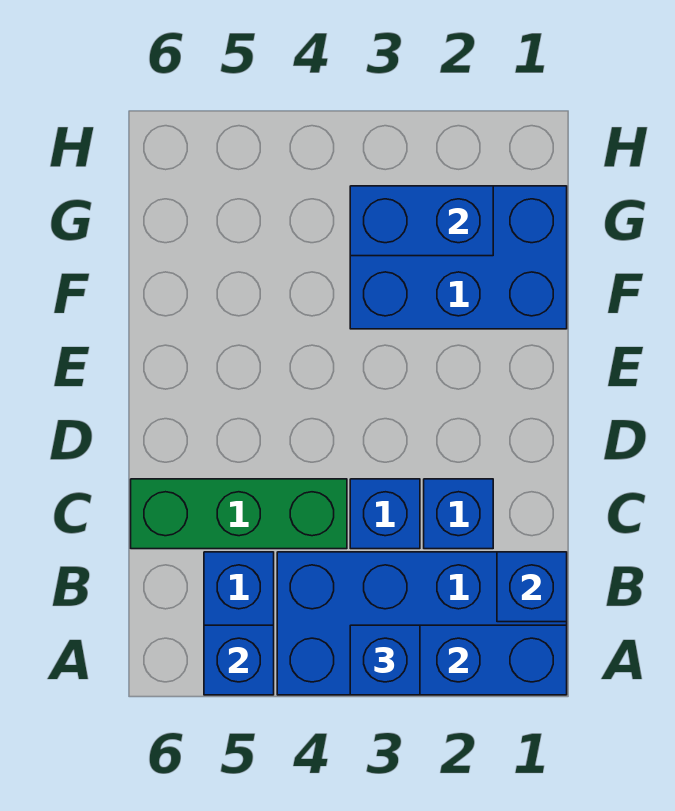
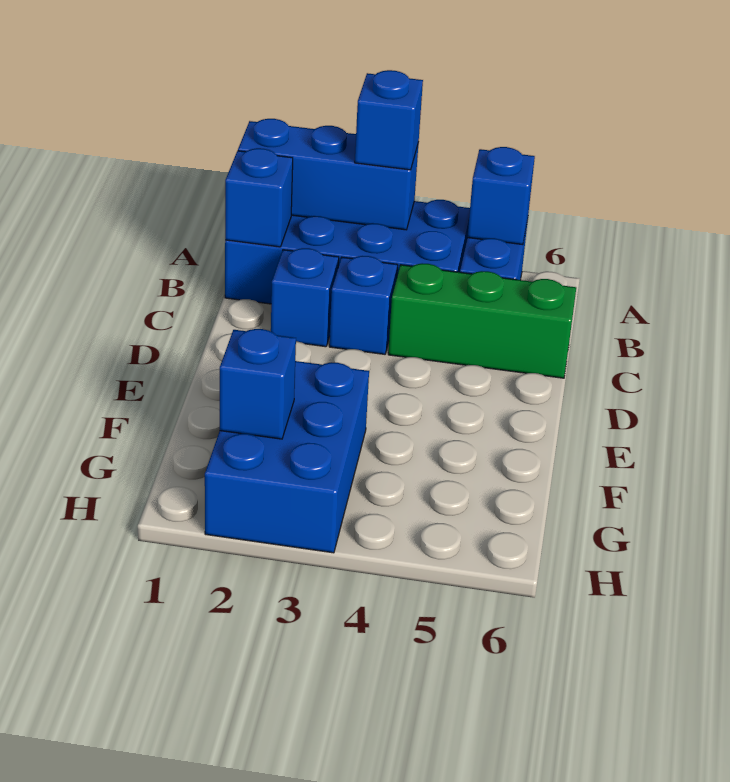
blue brick F1:G3 level 1 -> blue brick F2:H3 level 1
blue brick G2:G3 level 2 -> blue brick G2 level 2

